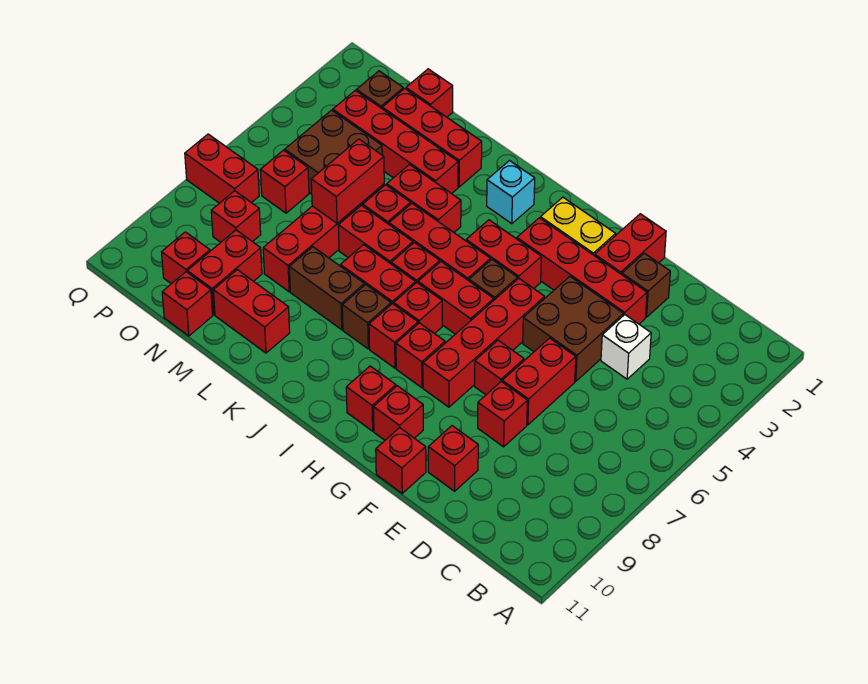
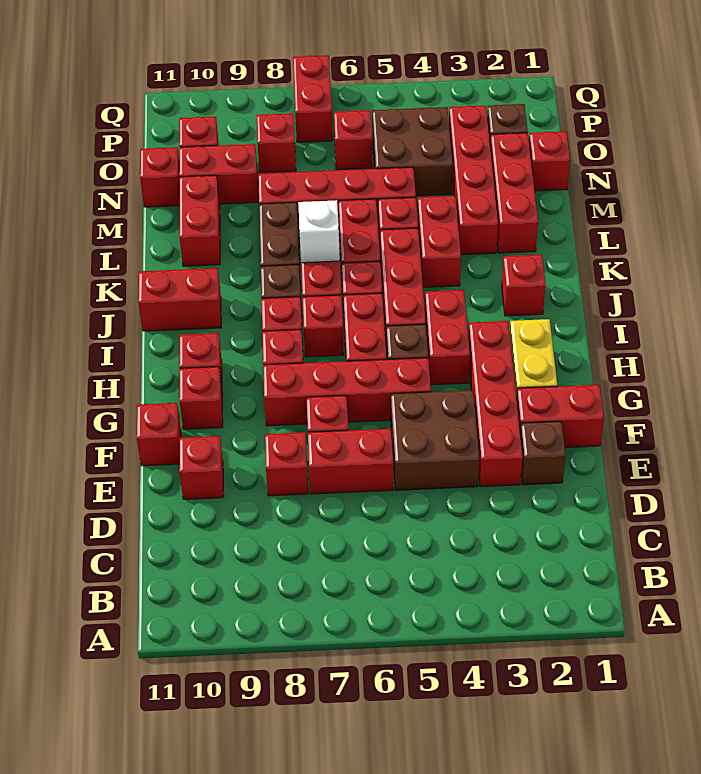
white brick D4 level 1 -> white brick K7 level 2
cyan brick J2 level 1 -> red brick J2 level 1
red brick M5:M6 level 2 -> red brick J10:J11 level 1

